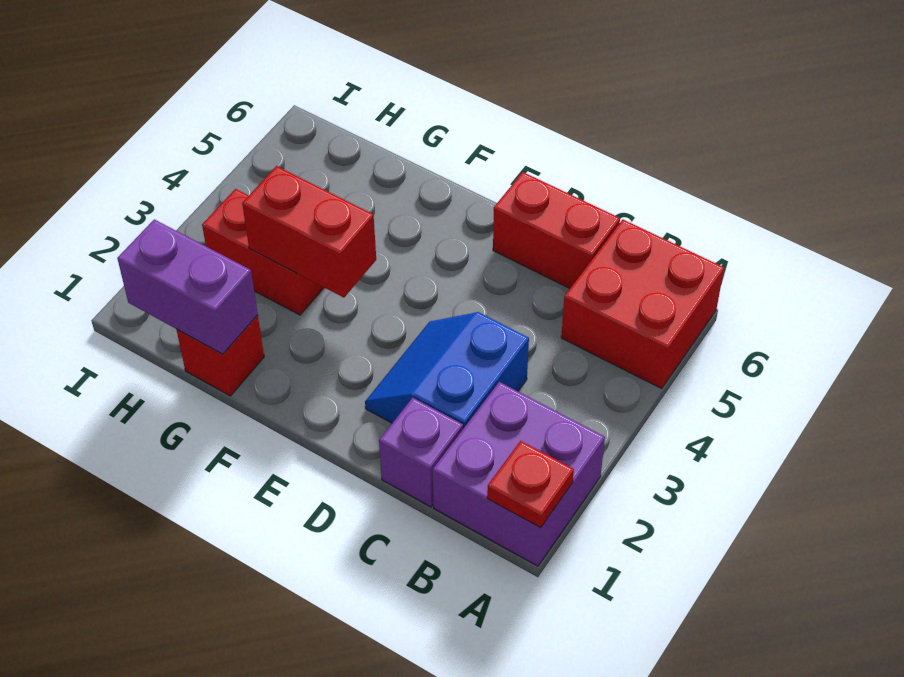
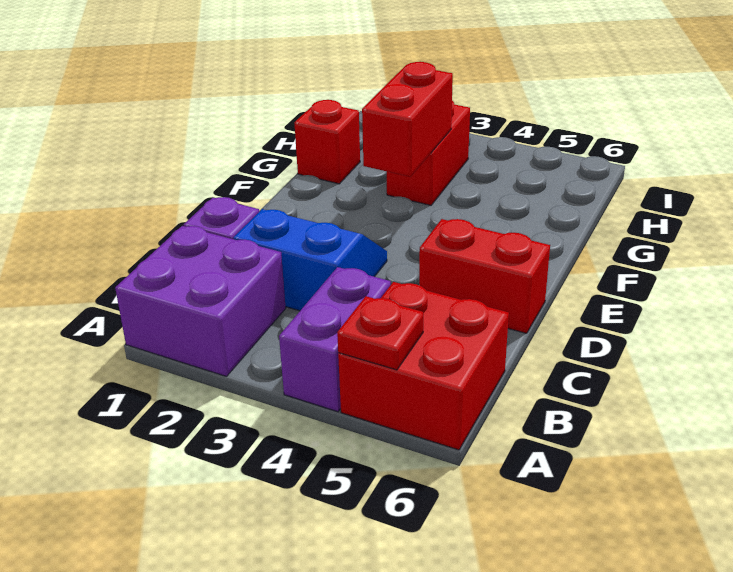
red plate A1 level 2 -> red plate A5 level 2
red brick C6:D6 level 1 -> red brick D5:D6 level 1
purple brick G1:H1 level 2 -> purple brick A4:B4 level 1

